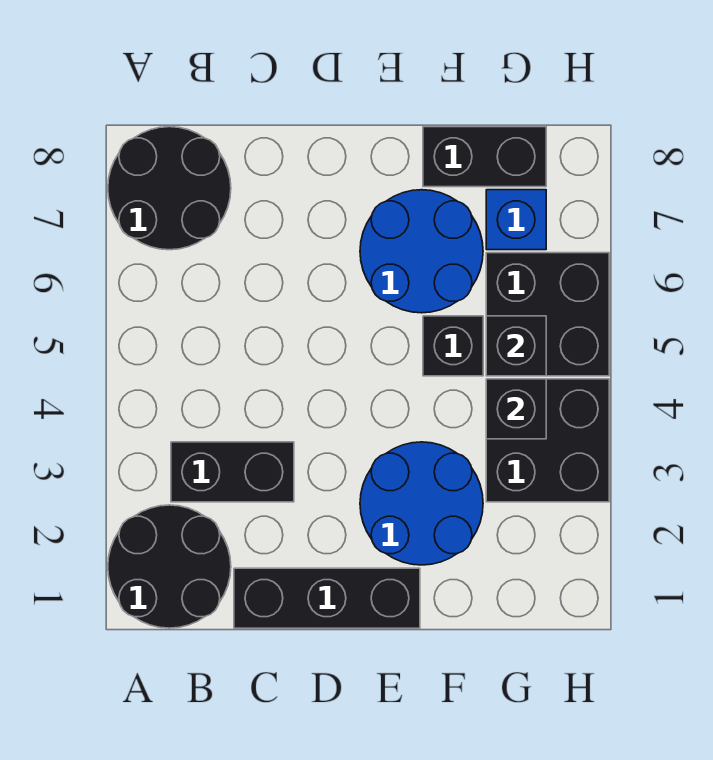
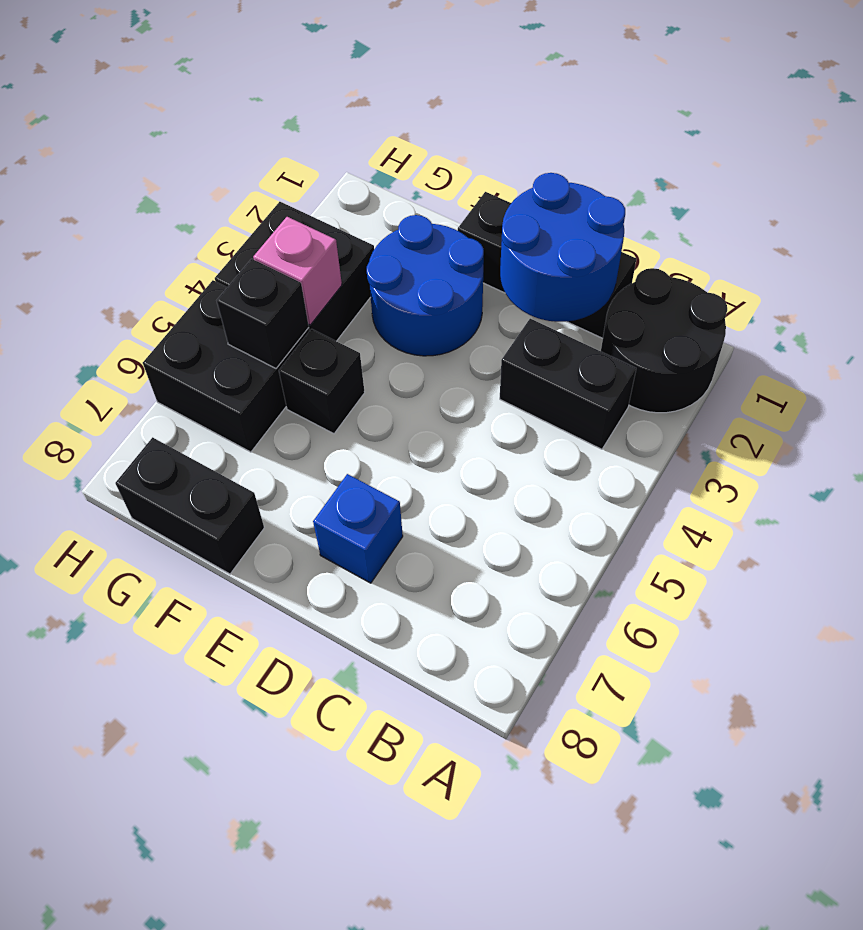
black round brick A7:B8 level 1 -> none
blue round brick E6:F7 level 1 -> blue round brick C1:D2 level 2
black brick G4 level 2 -> pink brick G4 level 2
blue brick G7 level 1 -> blue brick D7 level 1

